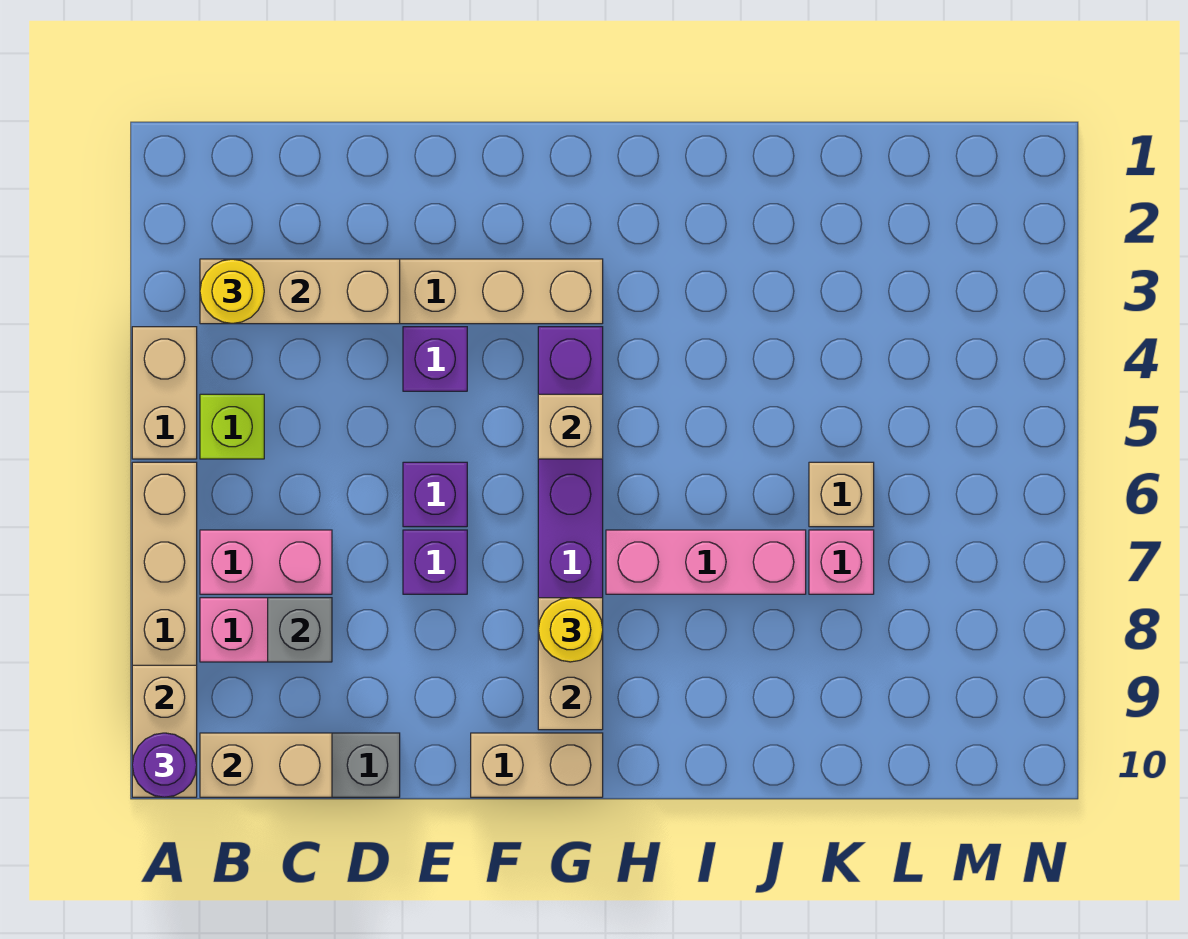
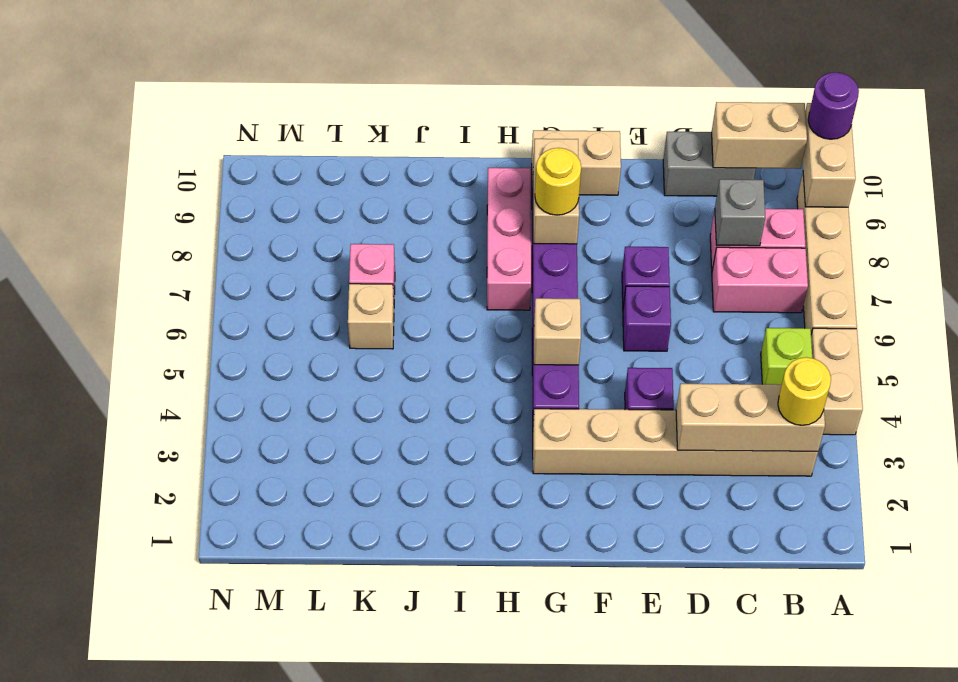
pink brick H7:J7 level 1 -> pink brick H7:H9 level 1

